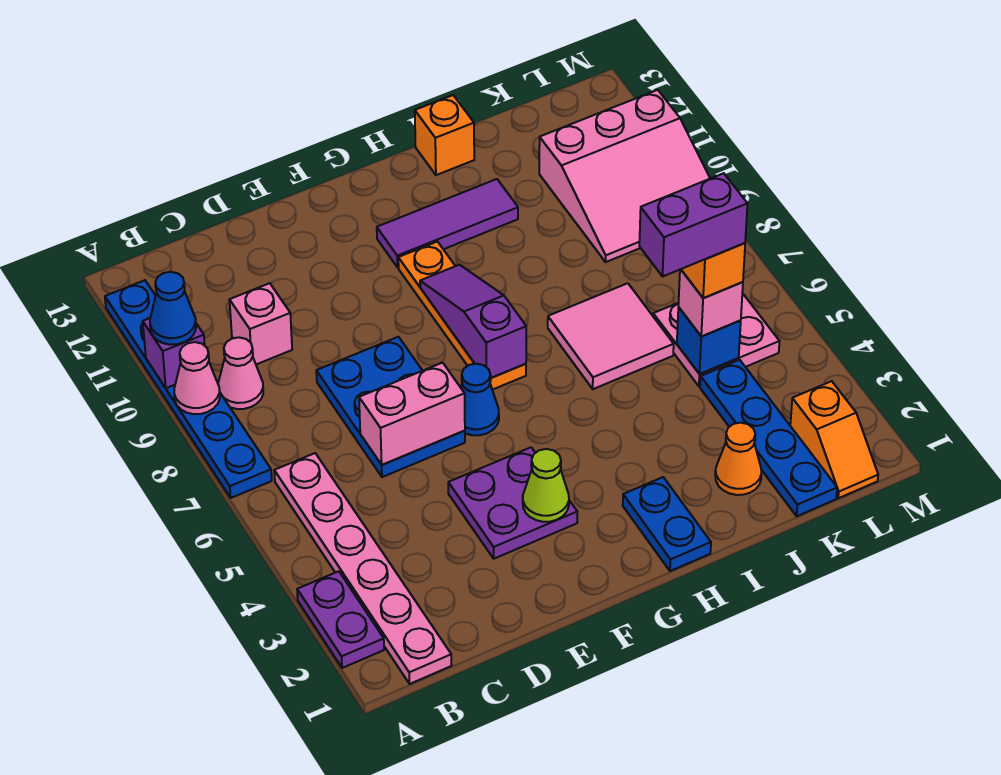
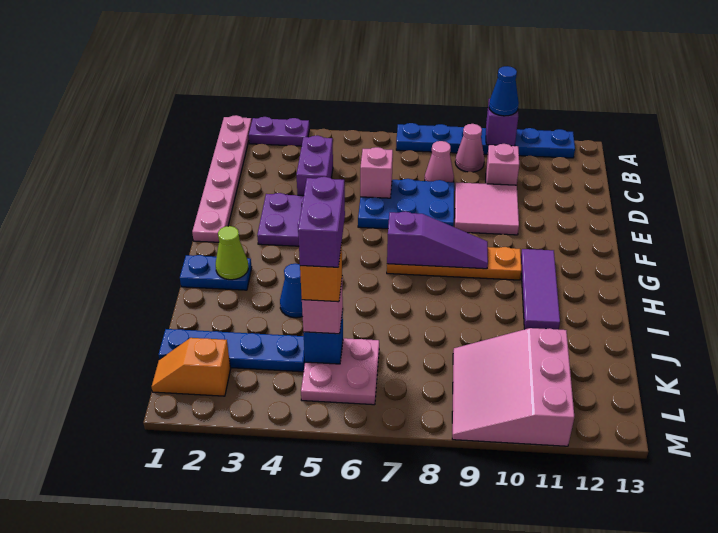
pink cone A9 level 2 -> pink cone C8 level 1
pink plate B1:B6 level 1 -> pink plate A1:F1 level 1
none -> purple brick C4:D4 level 1
pink brick D6:E6 level 2 -> pink brick D6 level 2
lime cone F3 level 2 -> lime cone H2 level 2
blue cone F6 level 1 -> blue cone I4 level 1
pink tile I6:J7 level 1 -> pink tile D9:E10 level 1
orange brick I13 level 1 -> none
orange cone J2 level 1 -> none

